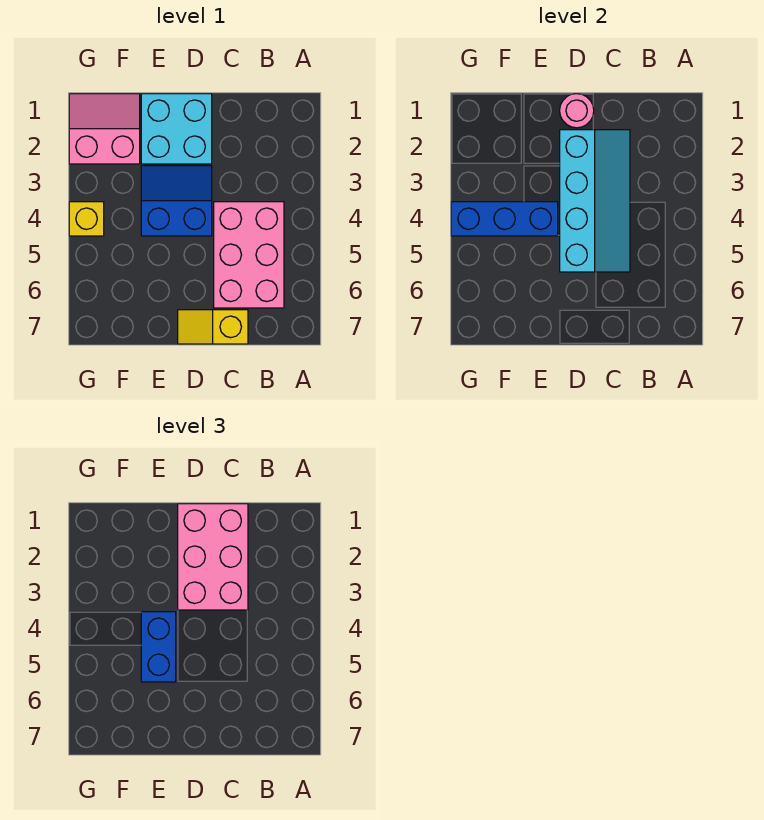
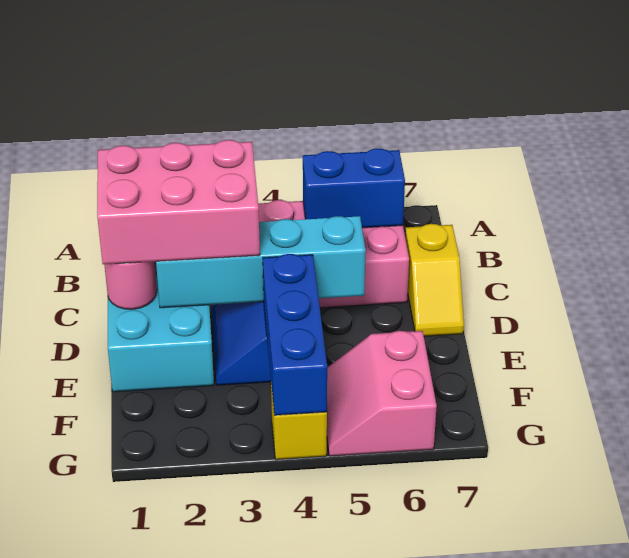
blue brick E4:E5 level 3 -> blue brick B5:B6 level 2
pink slope F1:G2 level 1 top 2 -> pink slope F5:G6 level 1 top 6

